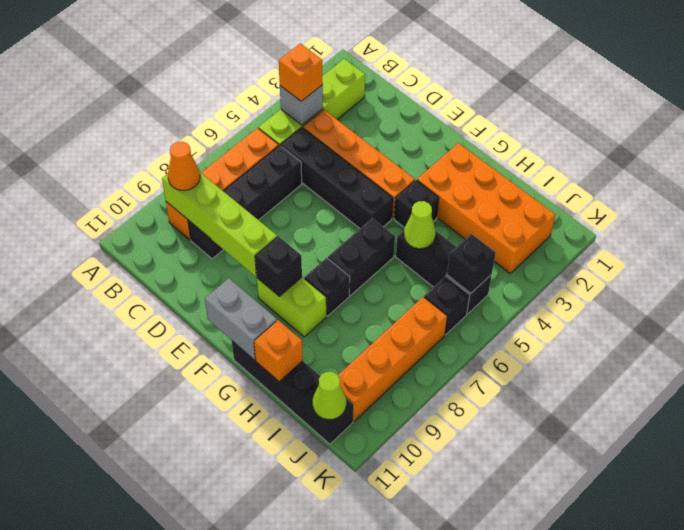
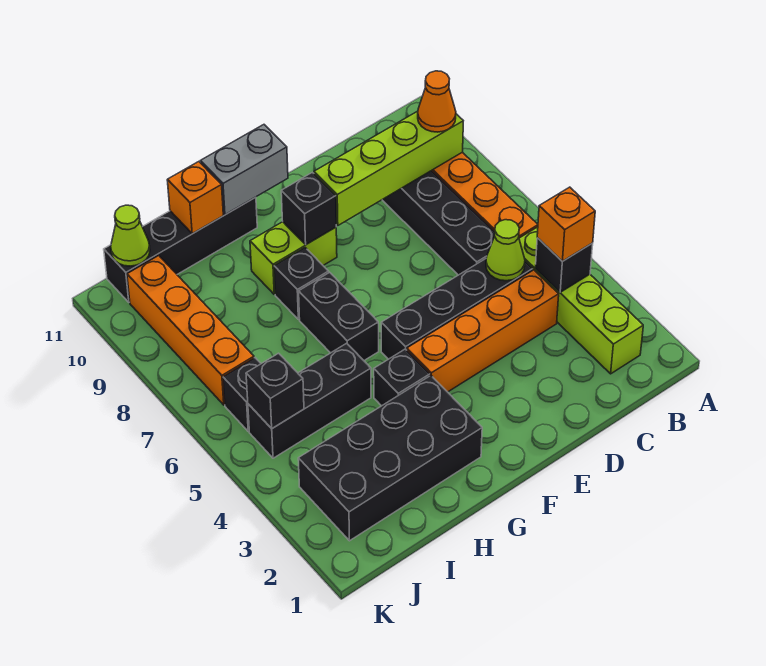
grey brick B4 level 2 -> black brick B4 level 2
orange brick G2:J3 level 1 -> black brick G2:J3 level 1
lime cone H5 level 2 -> lime cone C5 level 2

